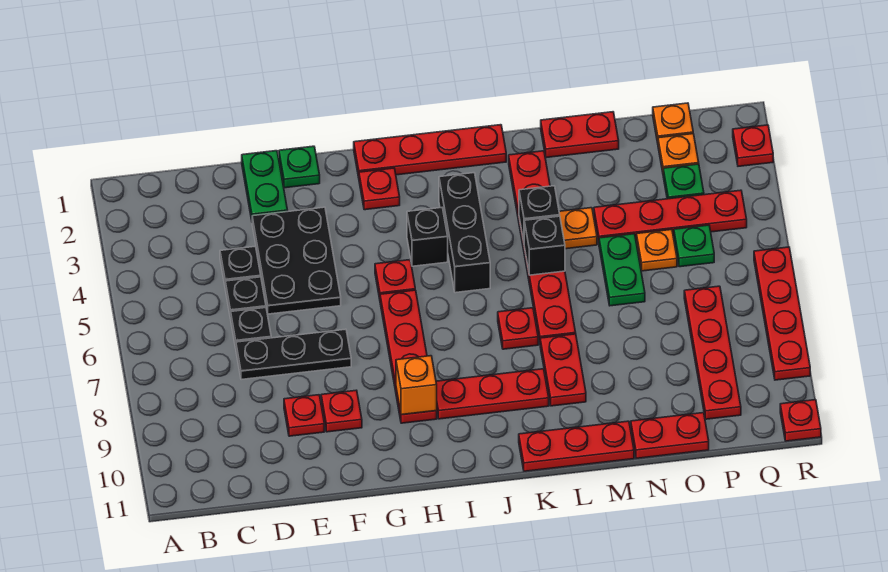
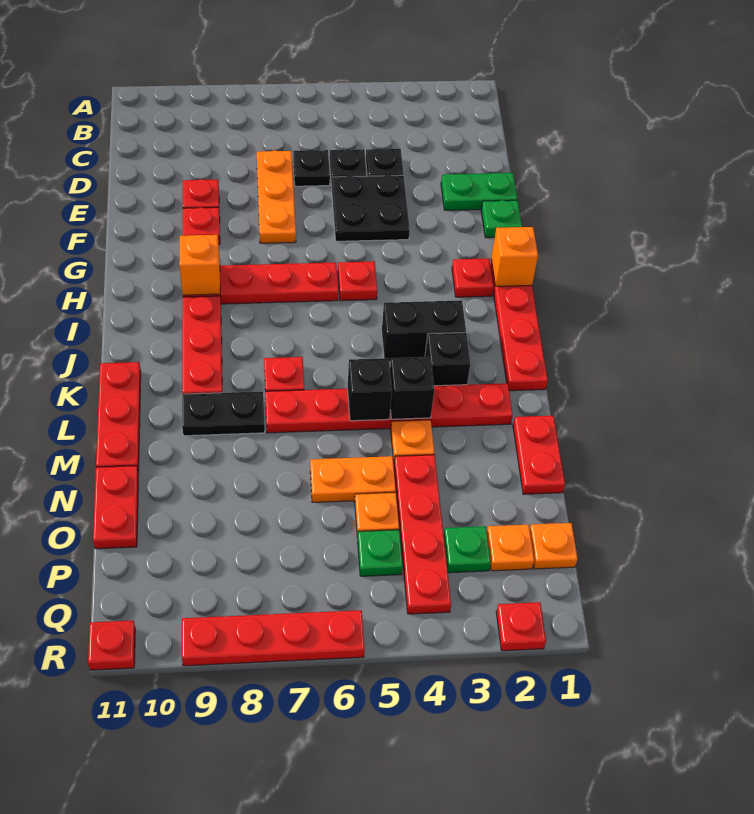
black plate D7:F7 level 1 -> orange plate D7:F7 level 1
black plate E3:F5 level 1 -> black plate E4:F5 level 1
none -> orange brick H1 level 2
black brick I4 level 1 -> black brick K3 level 1
black brick J3:J5 level 1 -> black brick J3:J4 level 1
red plate L8:L9 level 1 -> black plate L8:L9 level 1
green plate N5:N6 level 1 -> orange plate N5:N6 level 1
red plate P7:P10 level 1 -> none

